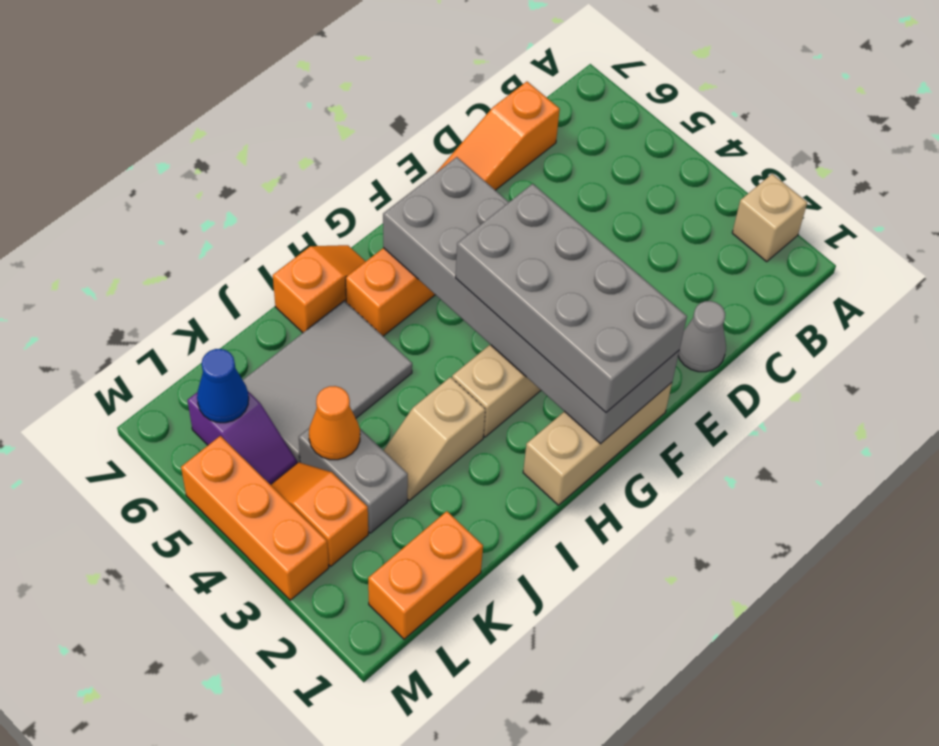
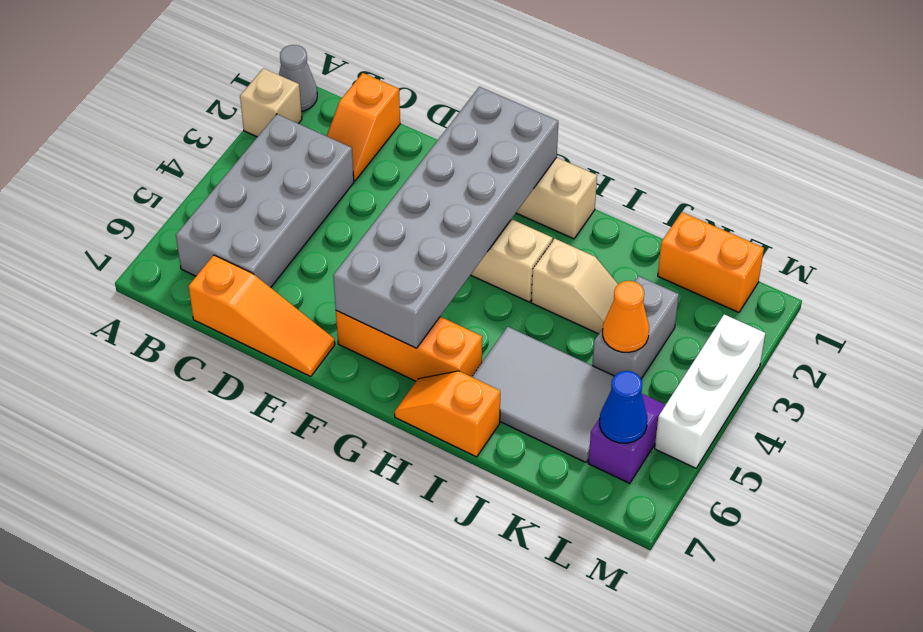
grey cone D1 level 1 -> grey cone A1 level 1
grey brick F1:G4 level 3 -> grey brick B3:C6 level 1
orange slope L3:L4 level 1 top 3 -> orange slope C1:C2 level 1 top 1
orange brick M3:M5 level 1 -> white brick M3:M5 level 1

